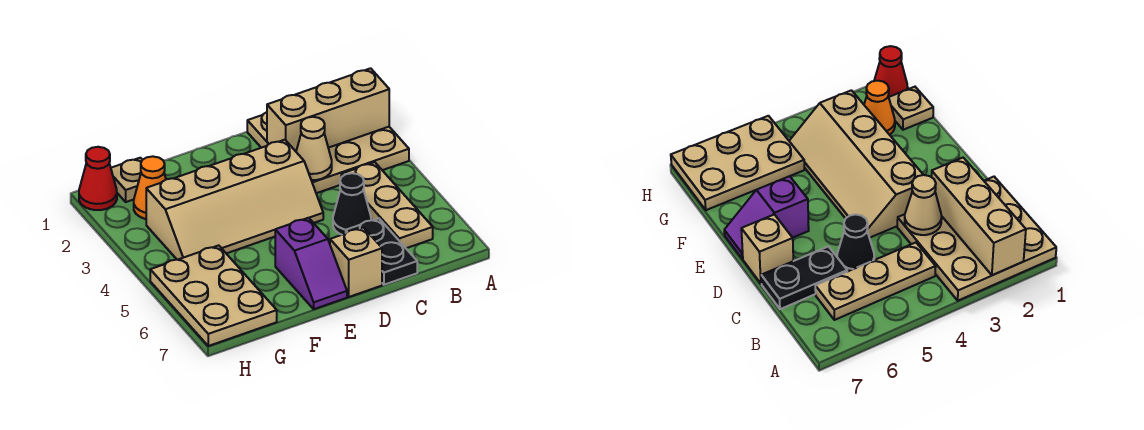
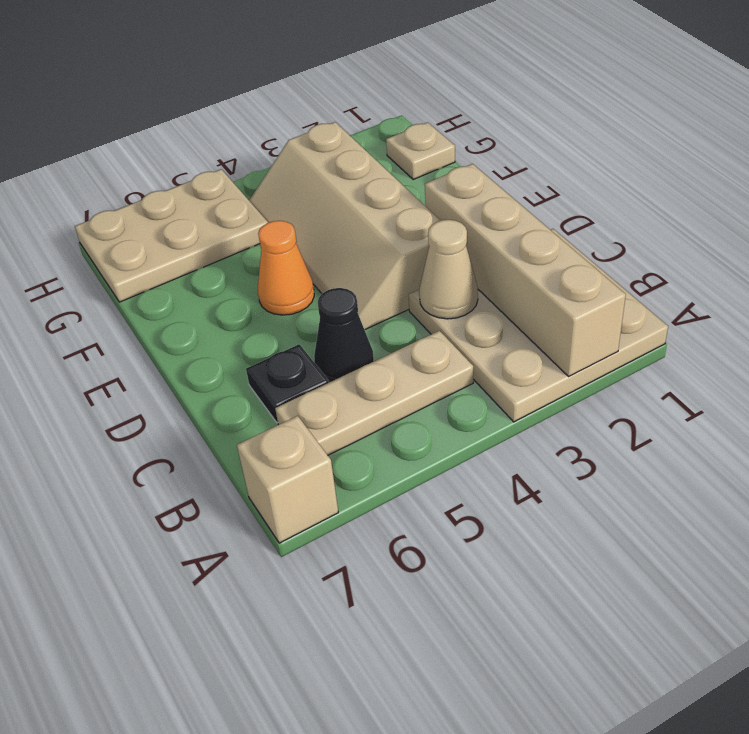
tan brick A2:C2 level 2 -> tan brick A2:D2 level 2
black plate C6:C7 level 1 -> black plate C6 level 1
tan brick D7 level 1 -> tan brick A7 level 1
purple slope E6:E7 level 1 top 6 -> none
orange cone G2 level 1 -> orange cone E5 level 1
red cone H1 level 1 -> none

